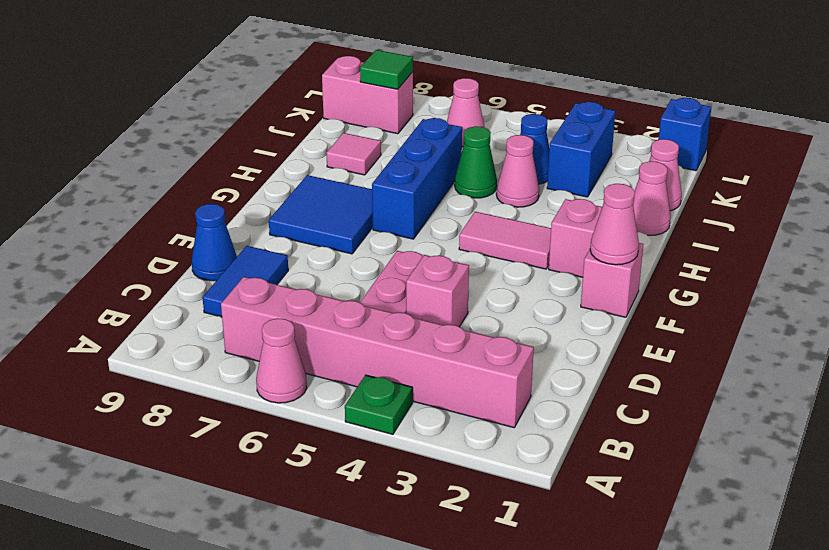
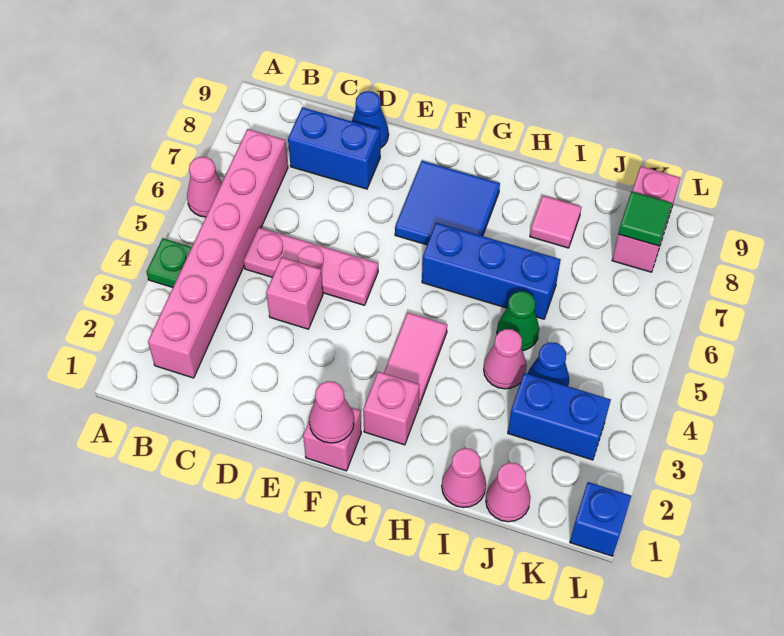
blue tile C8:D8 level 1 -> blue brick C8:D8 level 1
pink cone K6 level 1 -> none

